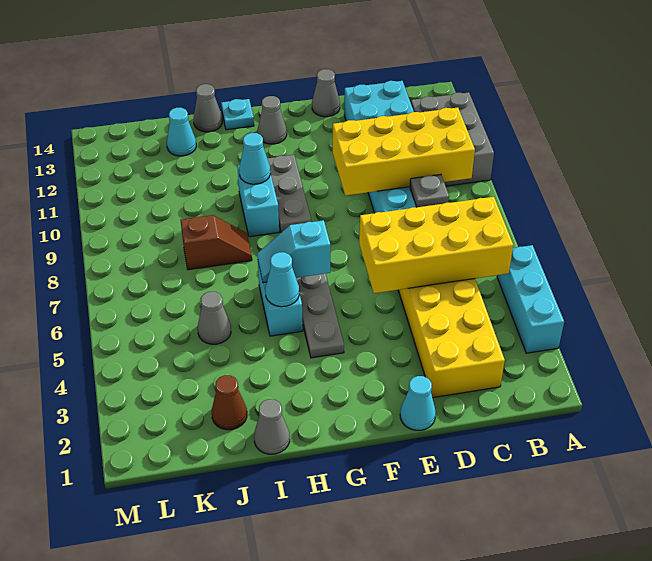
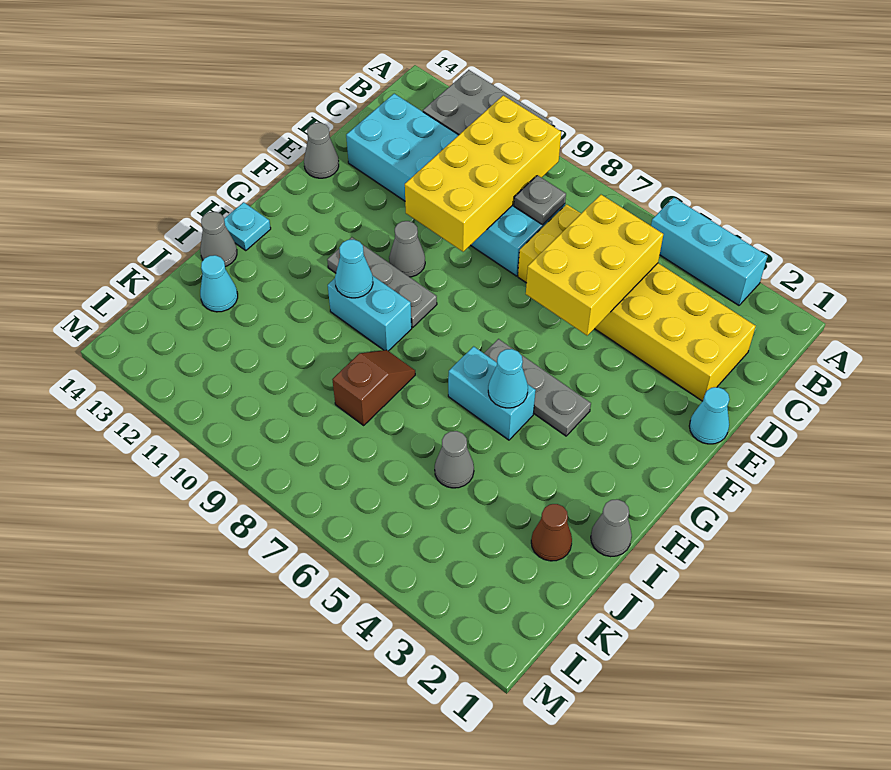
yellow brick B5:E6 level 2 -> yellow brick C5:E6 level 2
cyan slope G6:H6 level 2 top G -> none
grey cone G13 level 1 -> grey cone F10 level 1

